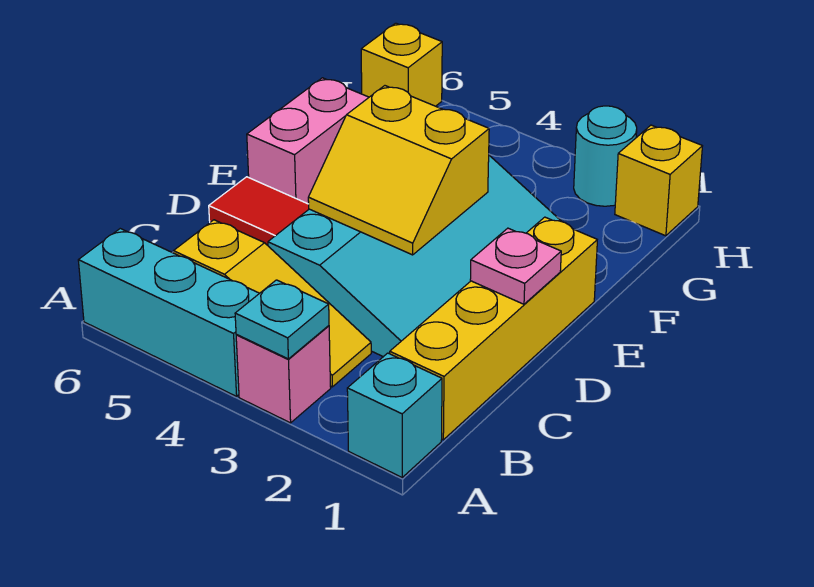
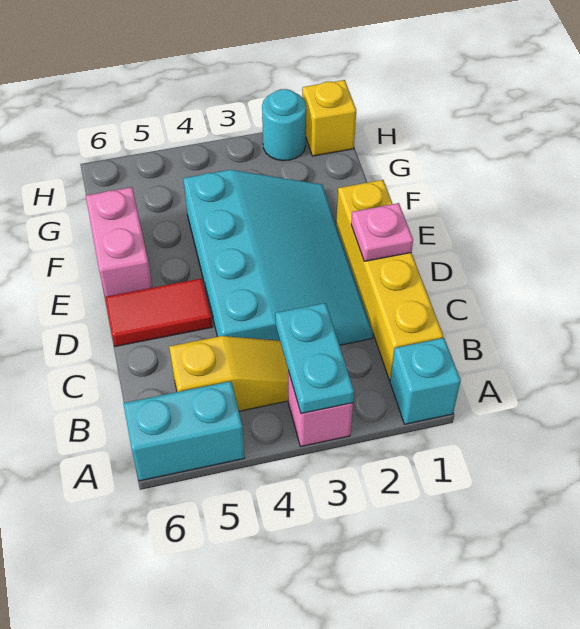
cyan plate A3 level 2 -> cyan plate A3:B3 level 2
cyan brick A4:A6 level 1 -> cyan brick A5:A6 level 1
yellow slope D3:E4 level 2 top E -> none
yellow brick H6 level 1 -> none

